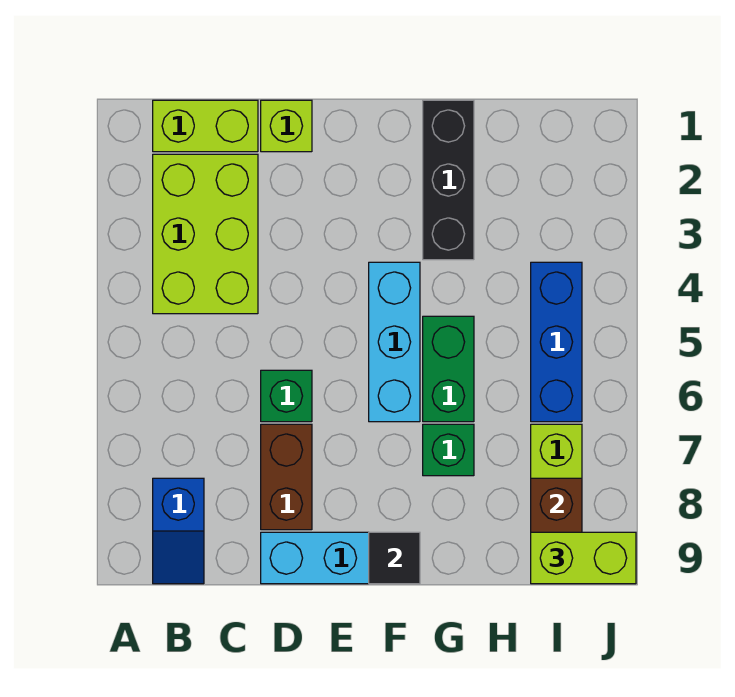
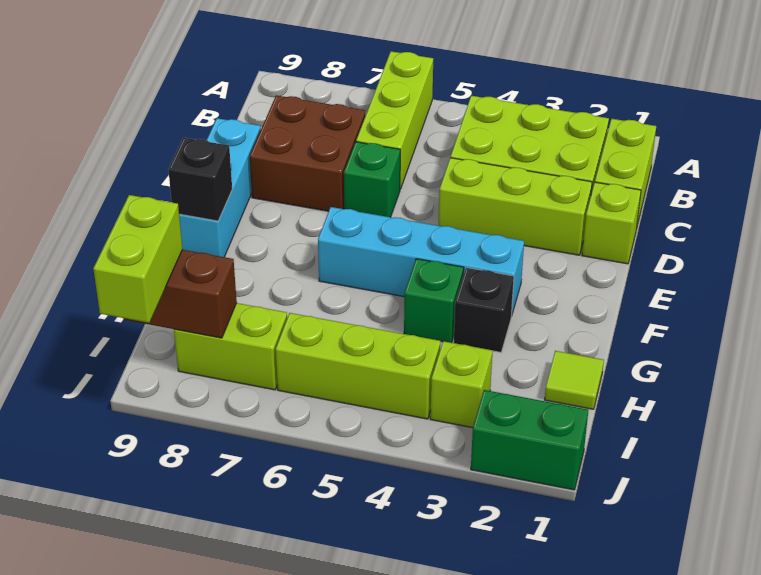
none -> lime brick A6:C6 level 1
blue slope B8:B9 level 1 top 8 -> none
none -> lime brick D2:D4 level 1
brown brick D7:D8 level 1 -> brown brick C7:D8 level 1
cyan brick F4:F6 level 1 -> cyan brick F3:F6 level 1
black tile F9 level 2 -> black brick F9 level 2
black brick G1:G3 level 1 -> black brick G3 level 1
green brick G5:G6 level 1 -> green brick J1:J2 level 1
green brick G7 level 1 -> green brick G4 level 1
none -> lime tile H1 level 1
none -> lime brick I3 level 1
blue brick I4:I6 level 1 -> lime brick I4:I6 level 1

